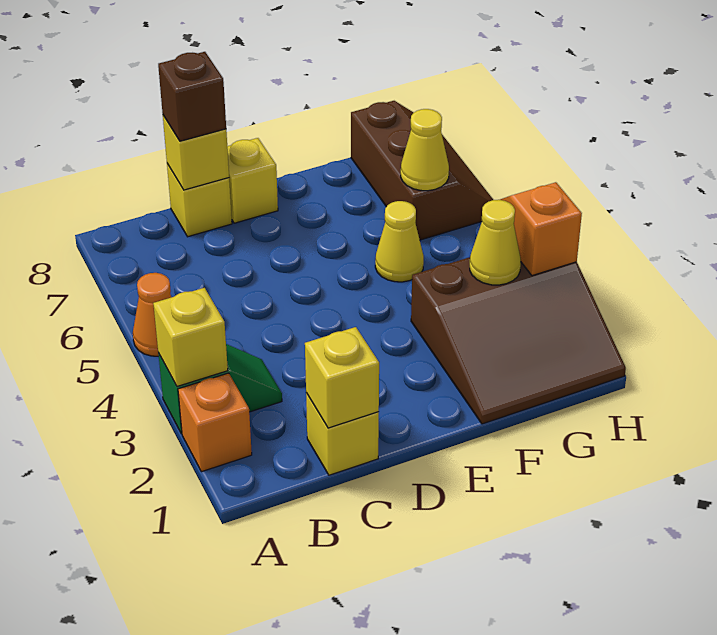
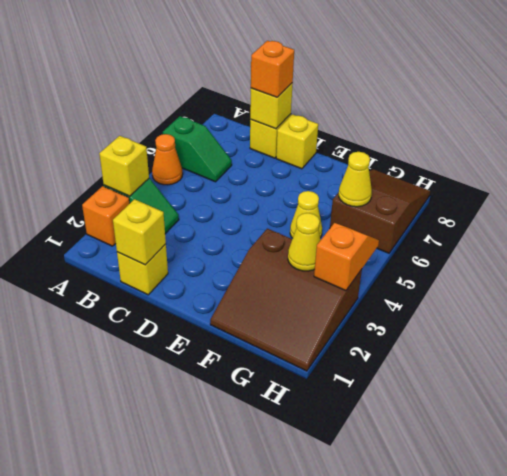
none -> green slope A6:B6 level 1 top A
brown brick C8 level 3 -> orange brick C8 level 3
brown slope G6:H8 level 1 top G -> brown slope G6:H8 level 1 top 6

